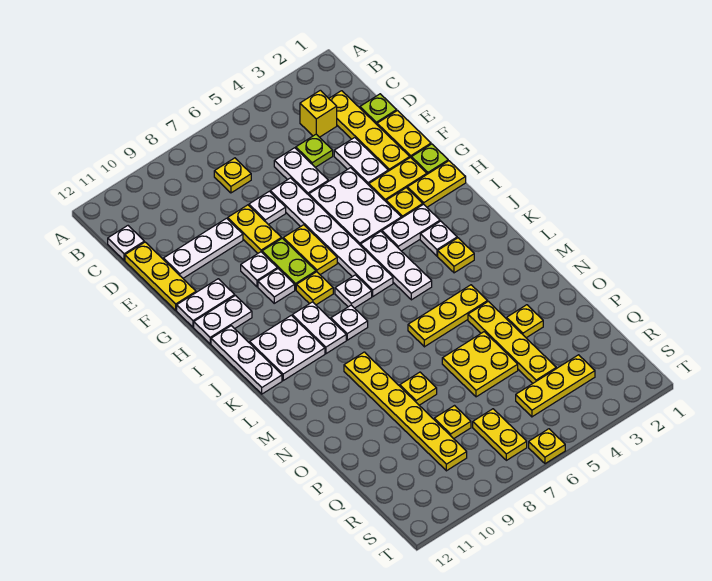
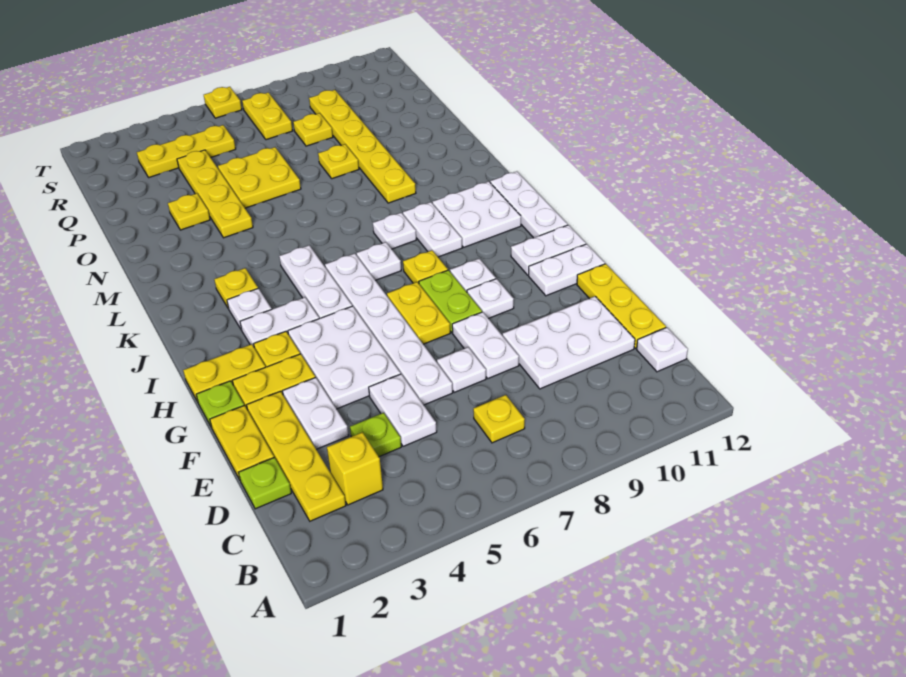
yellow plate E8:F8 level 1 -> white plate E8:F8 level 1
white plate E9:E11 level 1 -> white plate D9:E11 level 1
yellow plate M4:M6 level 1 -> none

